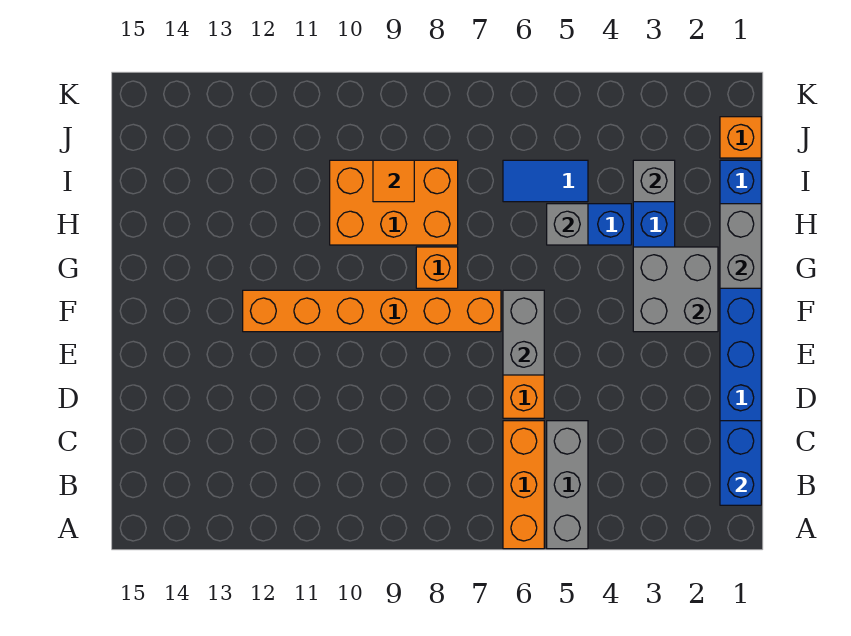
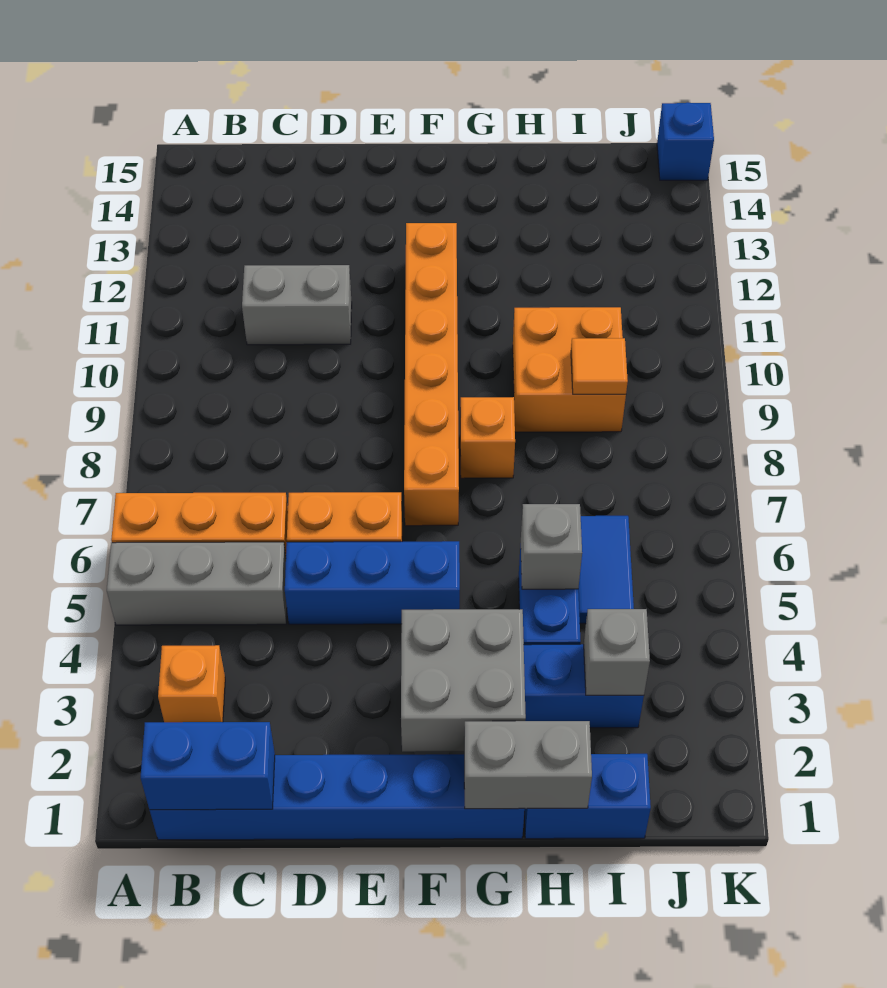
none -> blue brick D5:F5 level 1
grey brick E6:F6 level 2 -> grey brick C11:D11 level 1
orange brick H8:I10 level 1 -> orange brick H9:I10 level 1
orange brick J1 level 1 -> orange brick B3 level 1
none -> blue brick K15 level 1

